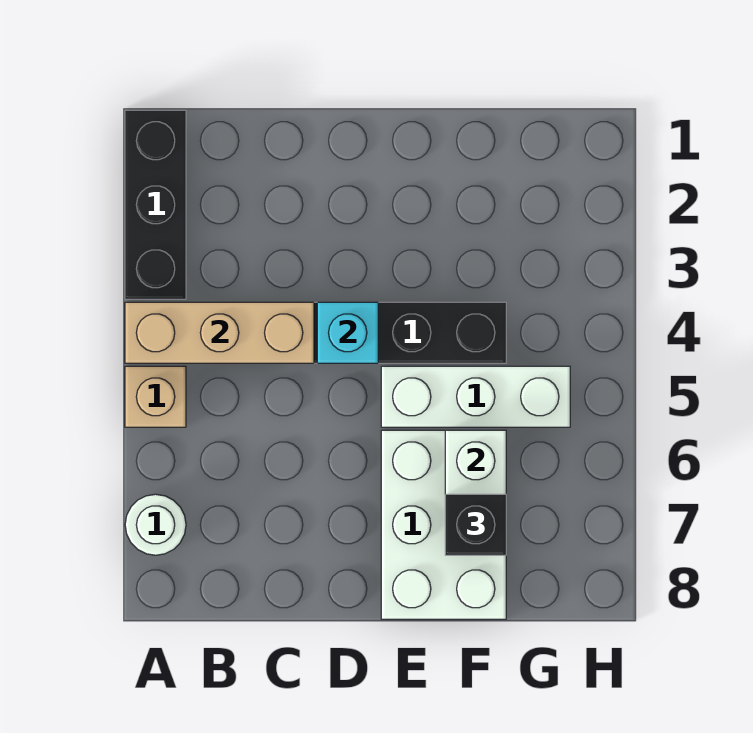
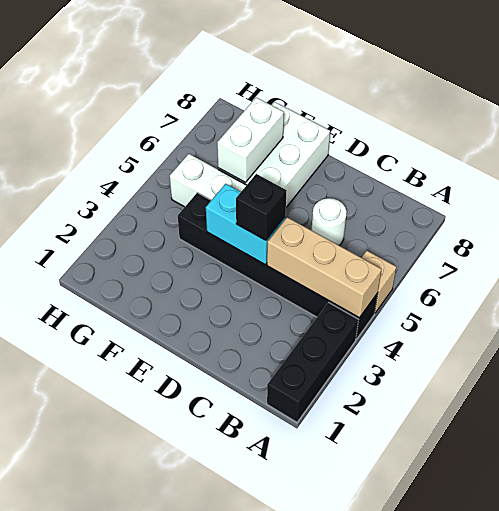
white round brick A7 level 1 -> white round brick C6 level 1
cyan brick D4 level 2 -> cyan brick D4:E4 level 2
black brick F7 level 3 -> black brick D4 level 3

